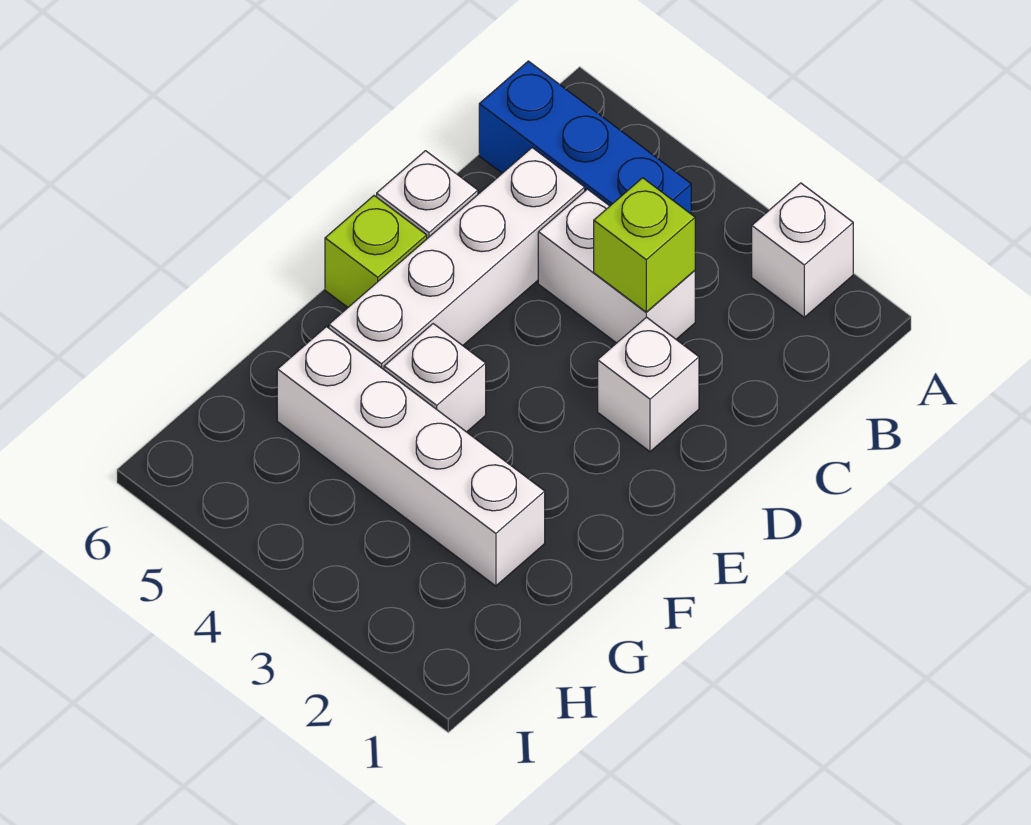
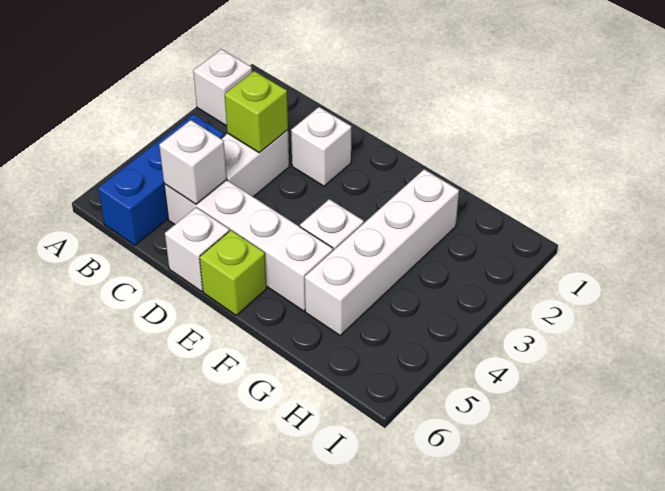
none -> white brick C5 level 2

